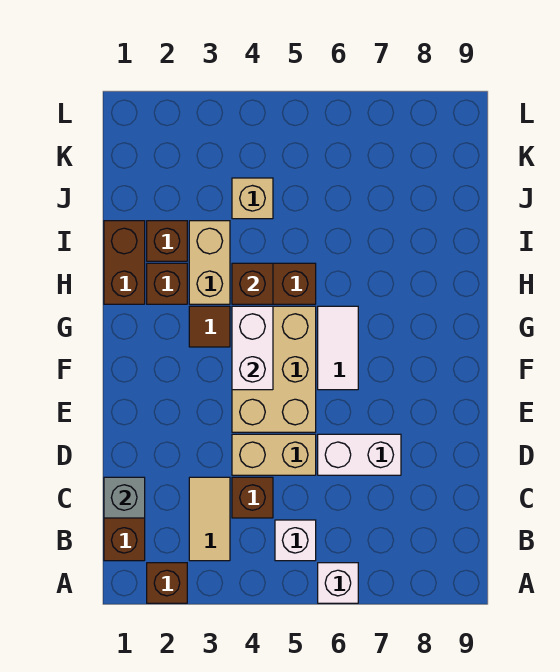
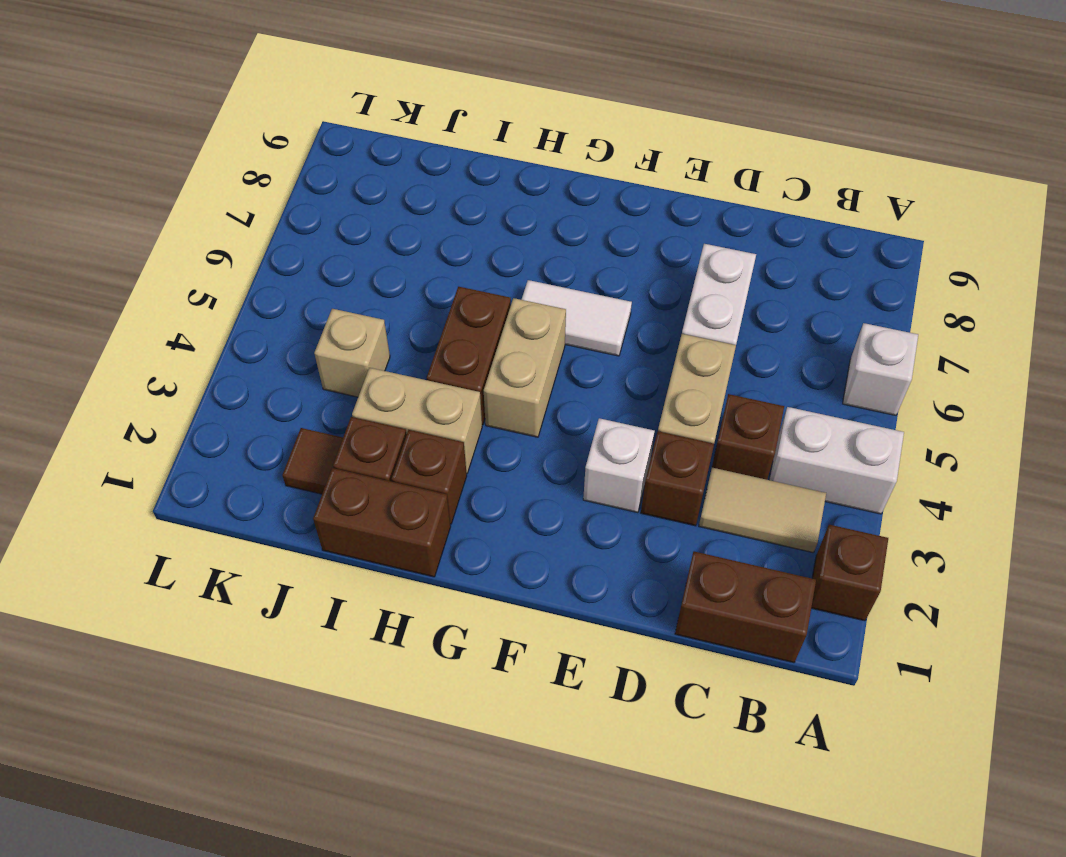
white brick B5 level 1 -> white brick E3 level 1
grey brick C1 level 2 -> none
tan brick E4:G5 level 1 -> tan brick G4:G5 level 1
white brick F4:G4 level 2 -> white brick A4:B4 level 1
brown tile G3 level 1 -> brown tile J2 level 1
brown brick H4 level 2 -> brown brick D3 level 1

